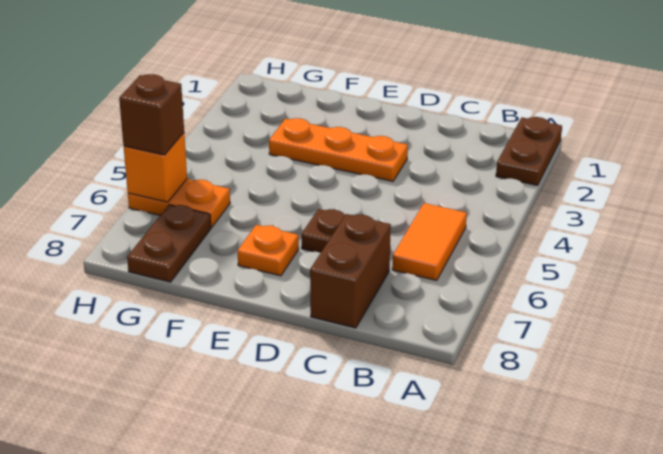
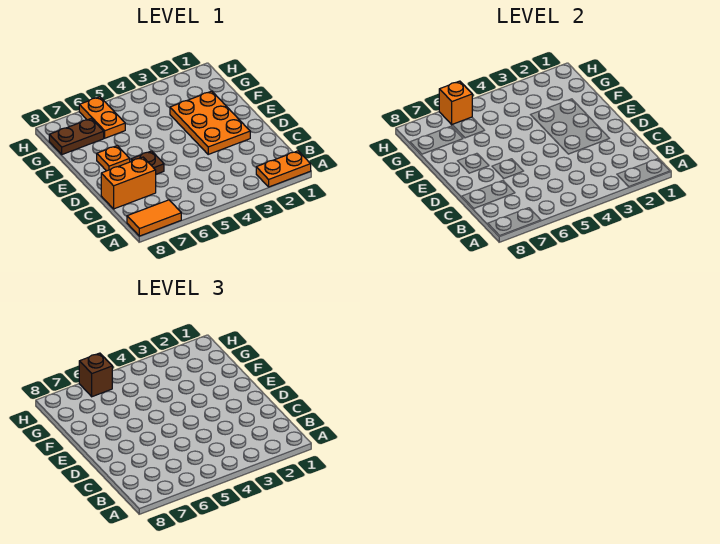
brown plate A1:A2 level 1 -> orange plate A1:A2 level 1
orange tile B5:B6 level 1 -> orange tile A7:A8 level 1
brown brick C7:C8 level 1 -> orange brick C7:C8 level 1
orange plate D3:F3 level 1 -> orange plate D2:F3 level 1

